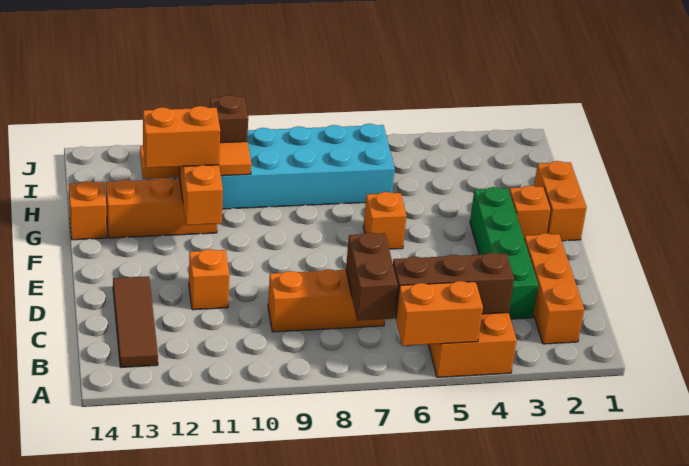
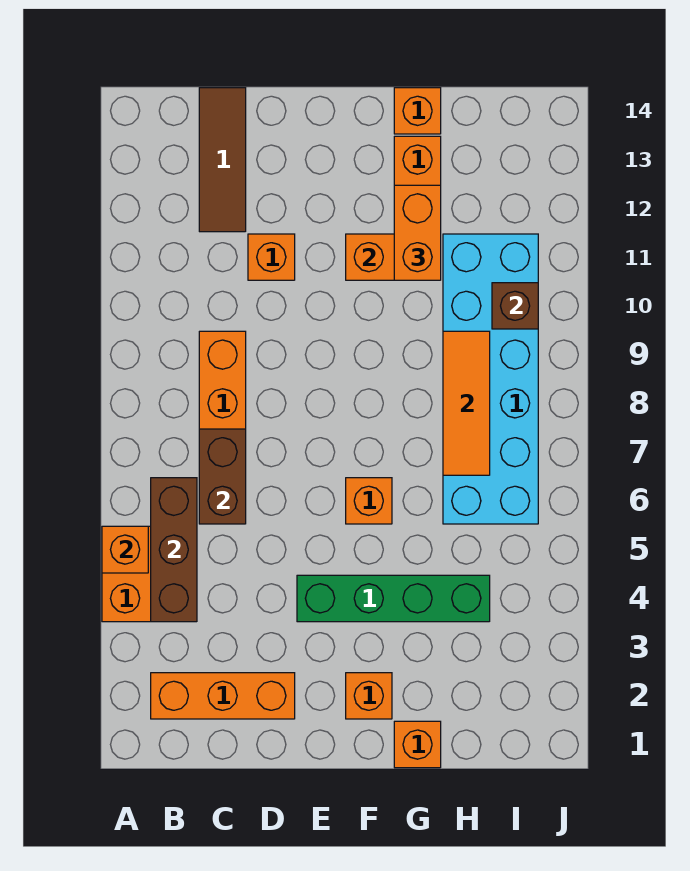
orange brick A5:A6 level 2 -> orange brick A5 level 2
brown brick B7:C7 level 2 -> brown brick C6:C7 level 2
brown tile B13:D13 level 1 -> brown tile C12:C14 level 1
green brick C3:F3 level 1 -> green brick E4:H4 level 1
orange brick F1:G1 level 1 -> orange brick G1 level 1
orange tile H10:H12 level 2 -> orange tile H7:H9 level 2

